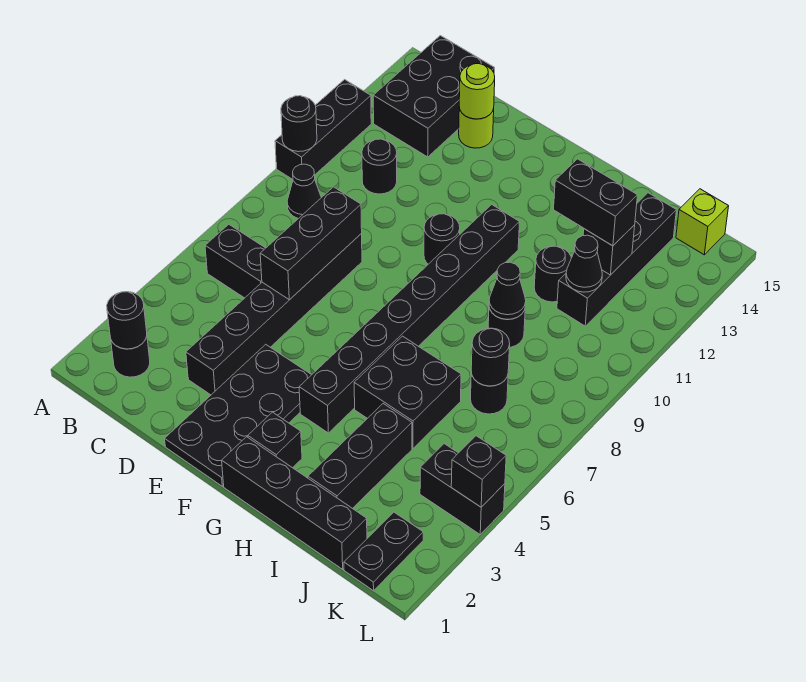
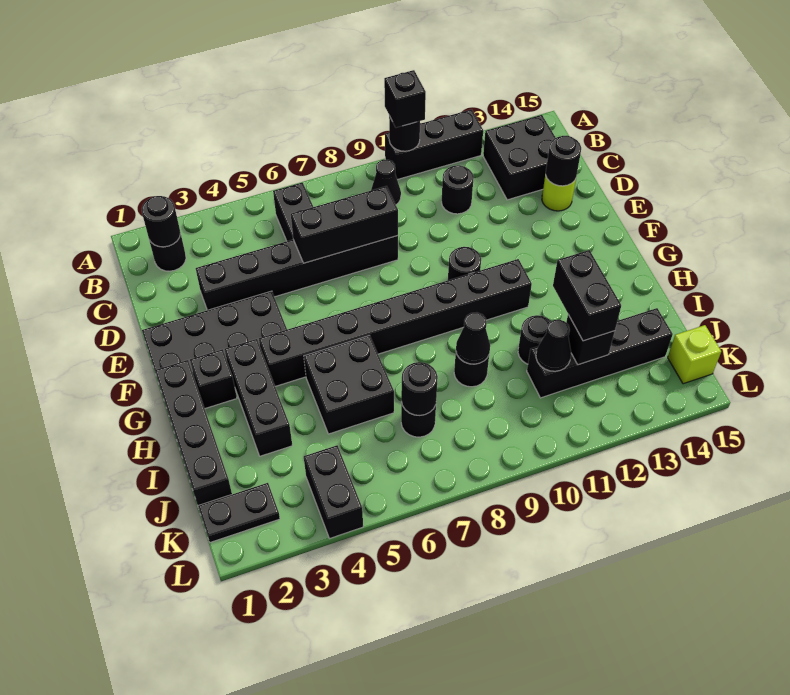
black brick B13:C15 level 1 -> black brick B13:C14 level 1
lime round brick D14 level 2 -> black round brick D14 level 2
black brick I2:I4 level 1 -> black brick G3:I3 level 1
black brick L4 level 2 -> black brick A10 level 3

